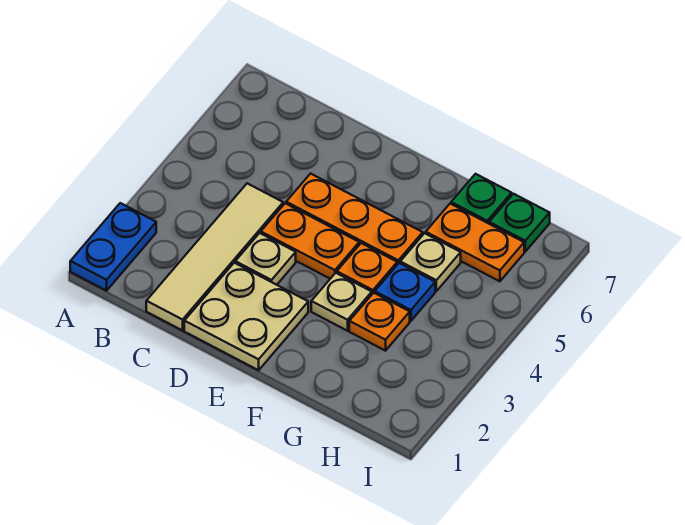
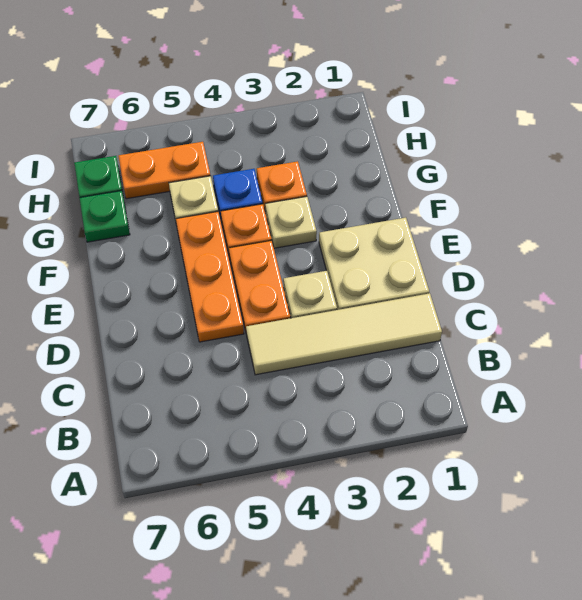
blue plate A1:A2 level 1 -> none
orange plate G6:H6 level 1 -> orange plate H5:H6 level 1

